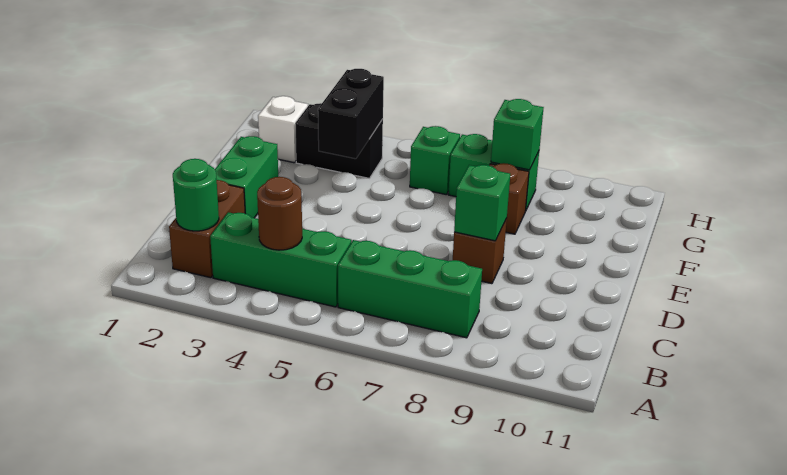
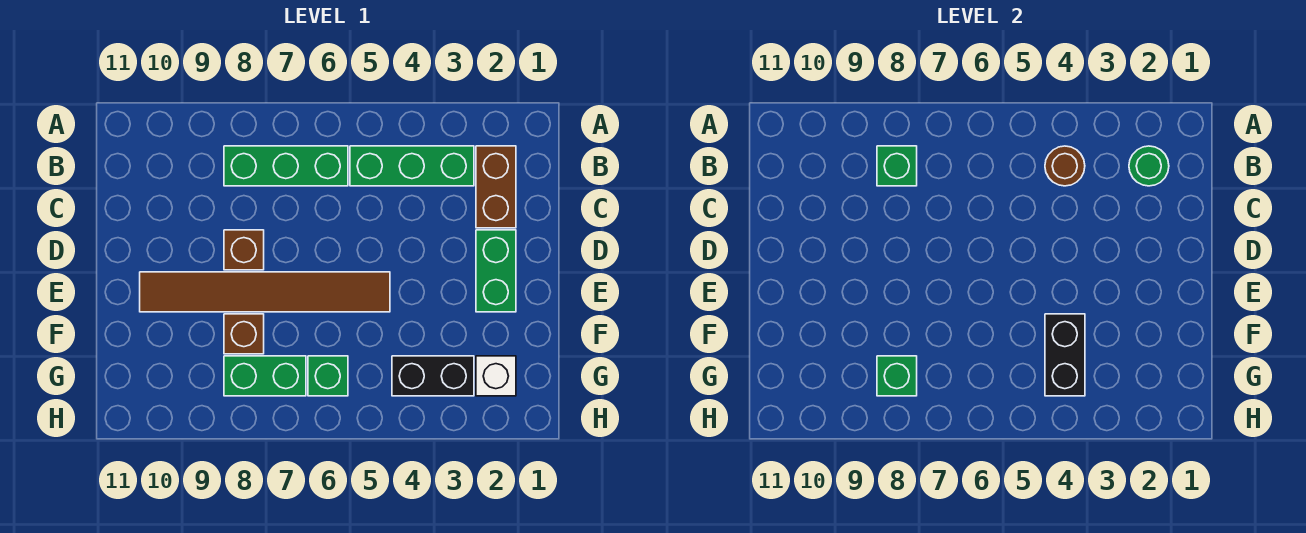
green brick D8 level 2 -> green brick B8 level 2
none -> brown tile E5:E10 level 1

